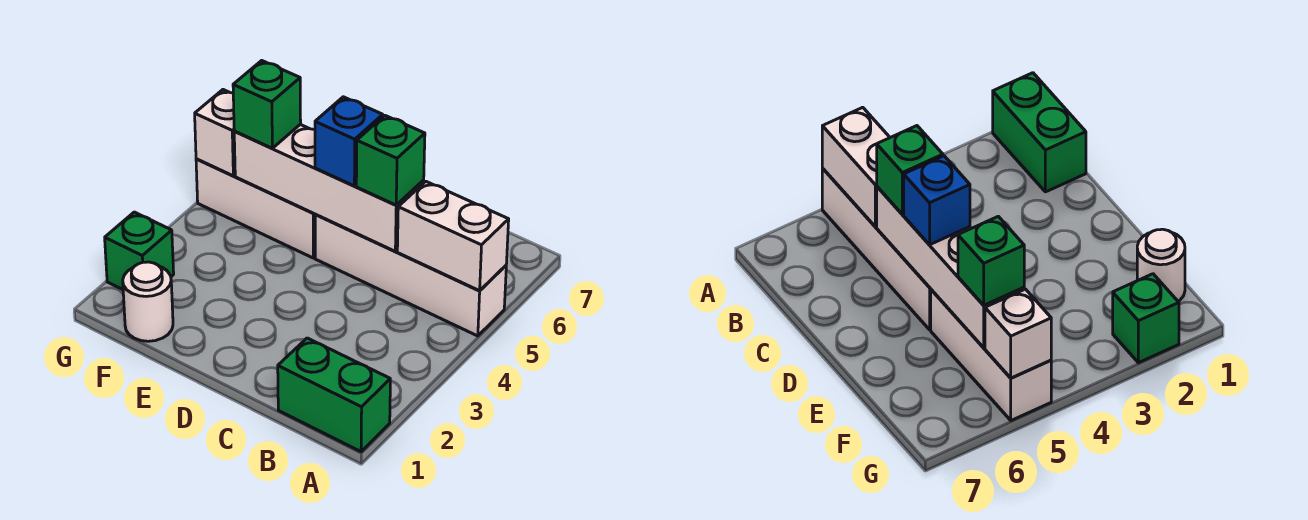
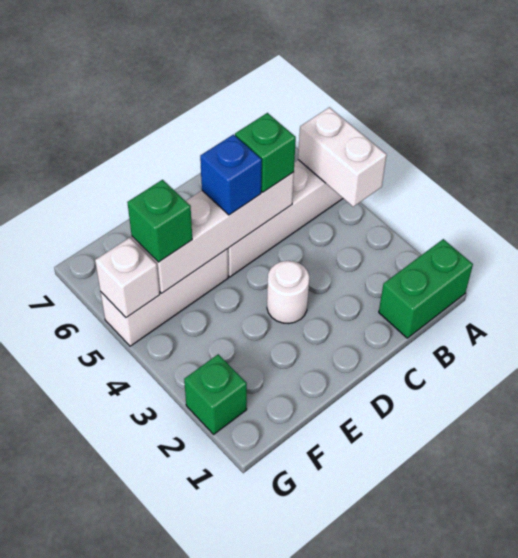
white brick A5:B5 level 2 -> white brick A4:A5 level 2
white round brick F1 level 1 -> white round brick D3 level 1

